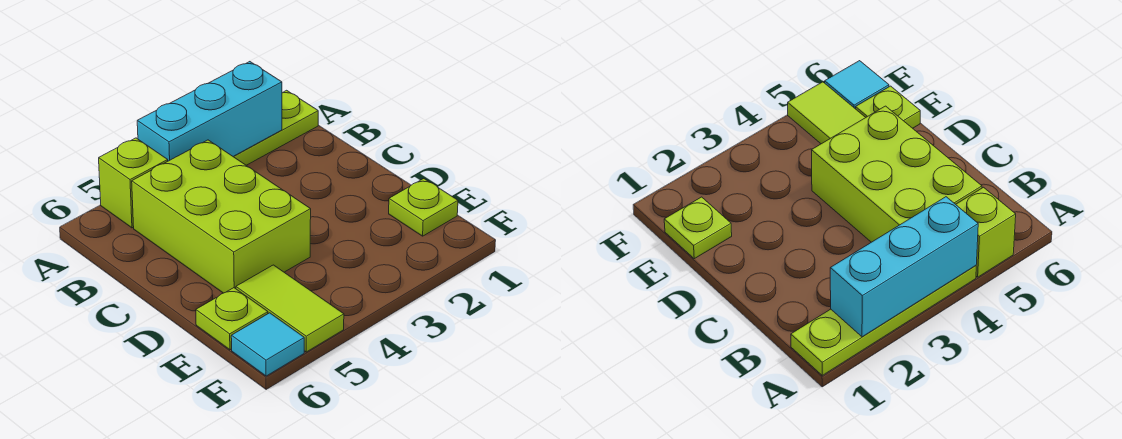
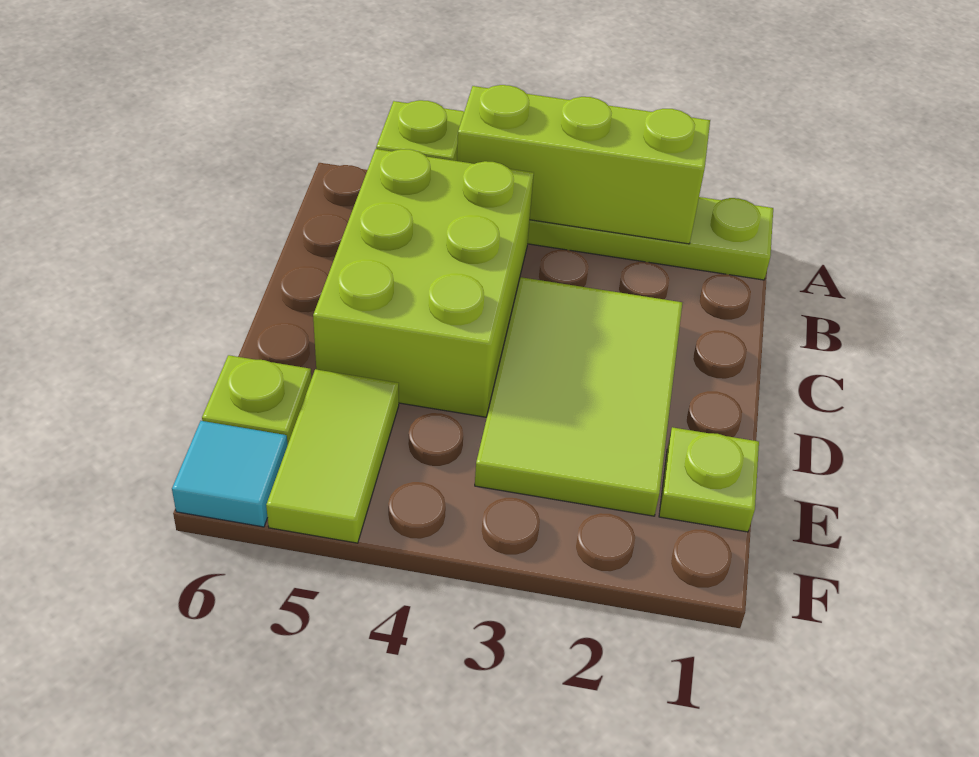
cyan brick A2:A4 level 2 -> lime brick A2:A4 level 2
none -> lime tile C2:E3 level 1

